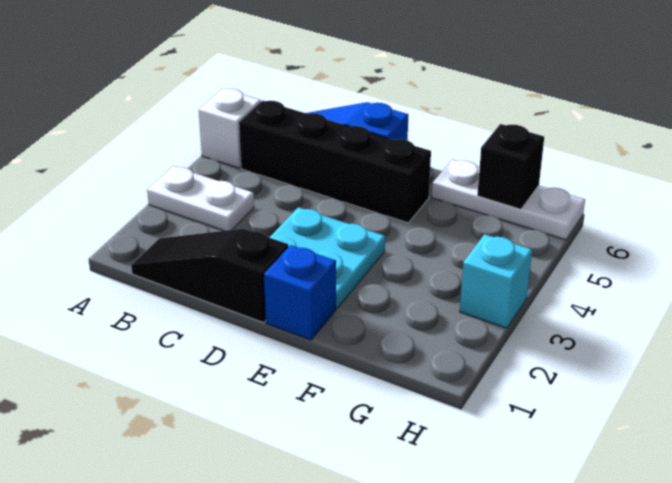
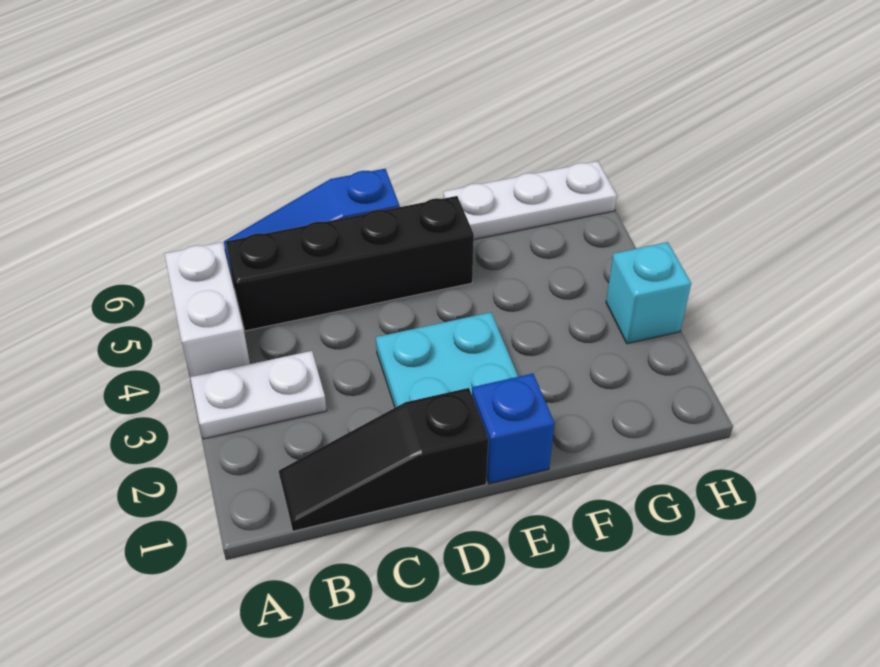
white brick A5 level 1 -> white brick A4:A5 level 1
black brick G6 level 2 -> none

